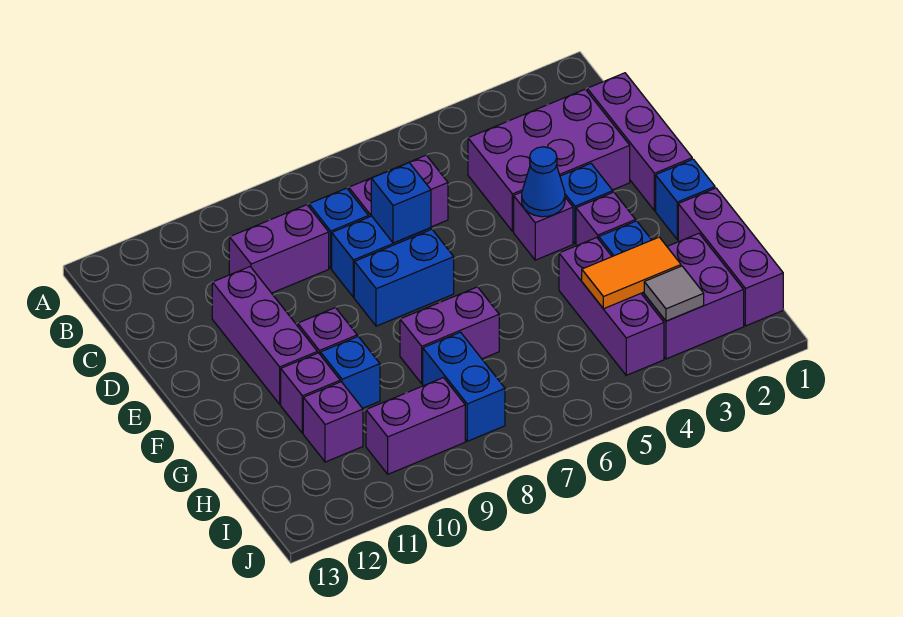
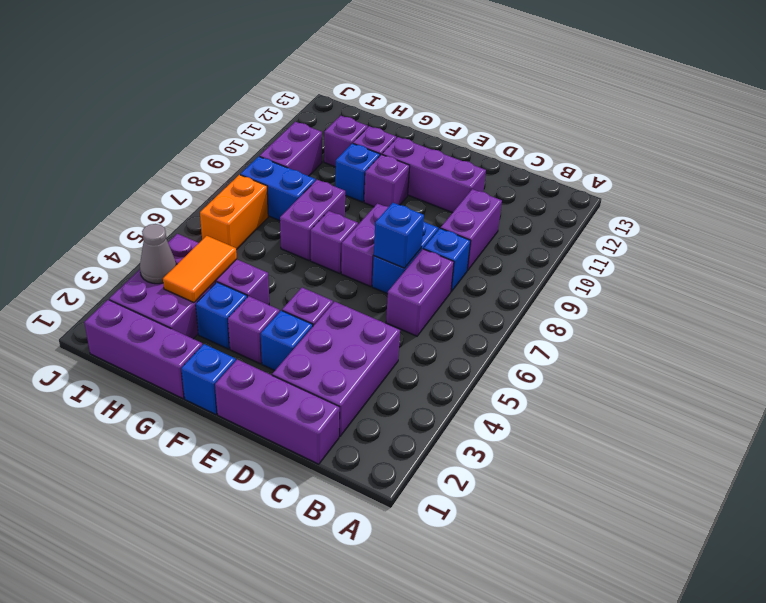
blue cone E4 level 2 -> none
blue brick E7:E8 level 1 -> purple brick E7:E8 level 1
none -> purple brick F7 level 1
grey tile I3 level 2 -> grey cone I3 level 2
none -> orange brick I6:I7 level 1

